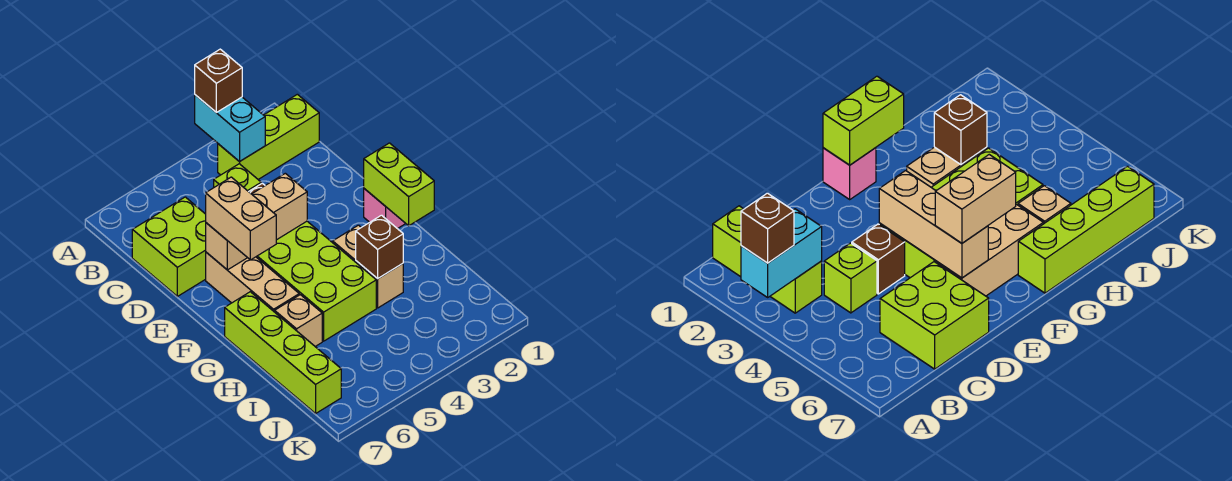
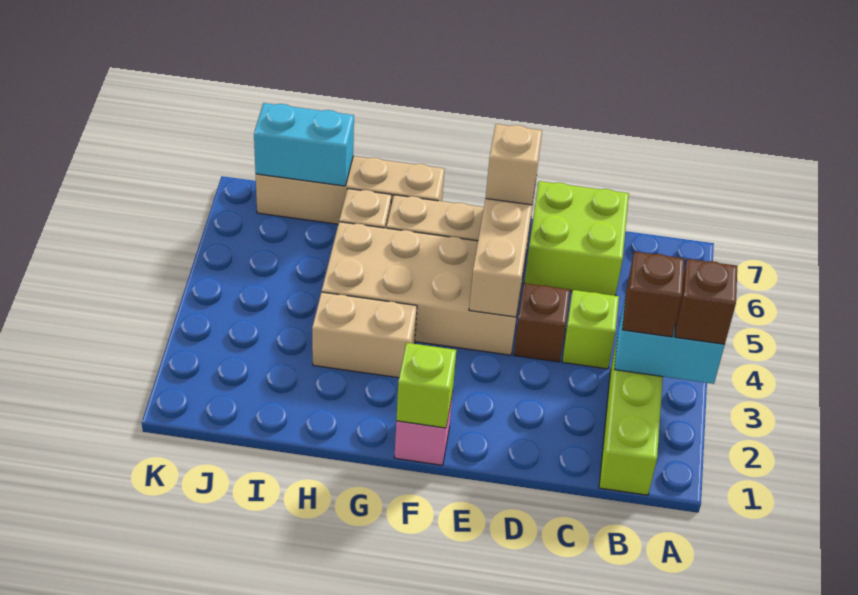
lime brick E4:H5 level 1 -> tan brick E4:H5 level 1
tan brick E6:F6 level 3 -> tan brick E6 level 3
lime brick F1:G1 level 2 -> lime brick F1 level 2
lime brick G7:J7 level 1 -> tan brick G7:J7 level 1
brown brick H3 level 2 -> brown brick B3 level 3
none -> cyan brick I7:J7 level 2

